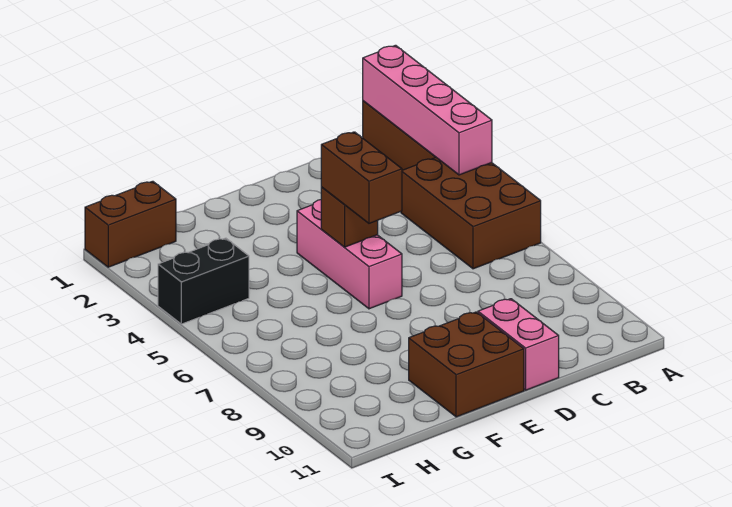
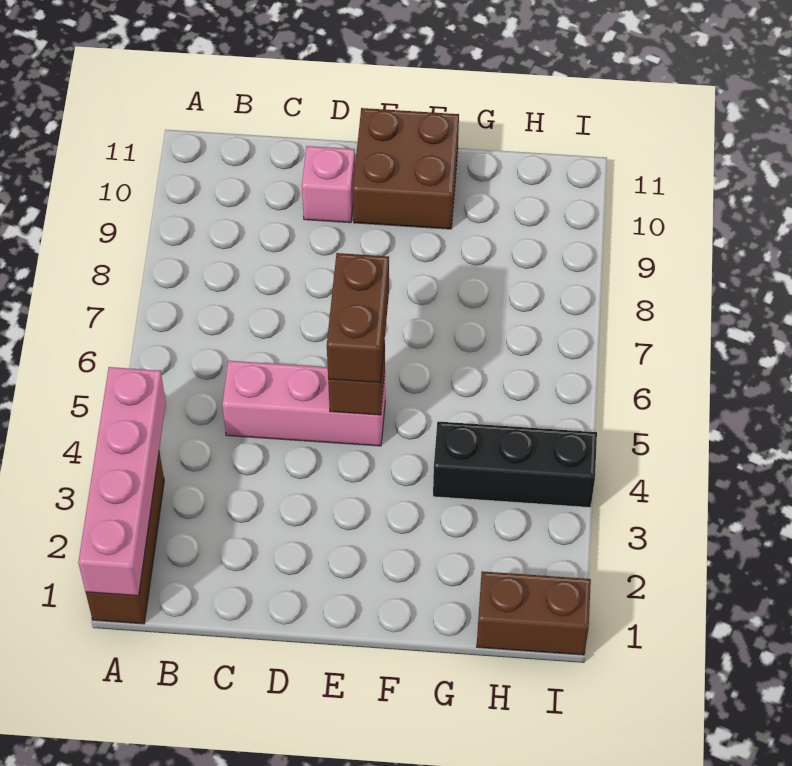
brown brick A4:B6 level 1 -> none
pink brick D10:D11 level 1 -> pink brick D10 level 1
pink brick E4:E6 level 1 -> pink brick C5:E5 level 1
black brick H4:I4 level 1 -> black brick G4:I4 level 1

